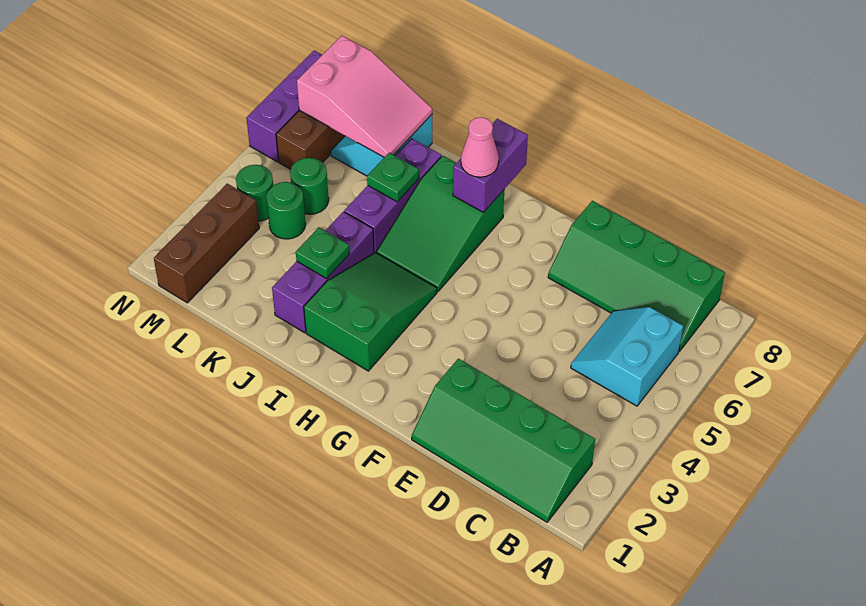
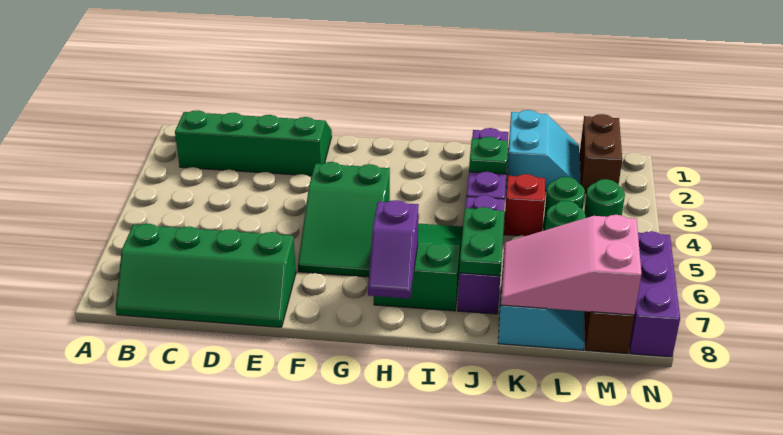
cyan slope B5:C6 level 1 top B -> cyan slope K1:L2 level 1 top K
green slope B7:E8 level 1 top 8 -> green slope B7:E8 level 1 top 7
green slope H2:I4 level 1 top 2 -> green slope F4:G6 level 1 top 4
purple brick H7:H8 level 2 -> purple slope H7:H8 level 2 top 7
pink cone H7 level 3 -> none
green plate J6 level 2 -> green plate J6:J7 level 2
none -> red brick K4 level 1
brown brick M1:M3 level 1 -> brown brick M1:M2 level 1

